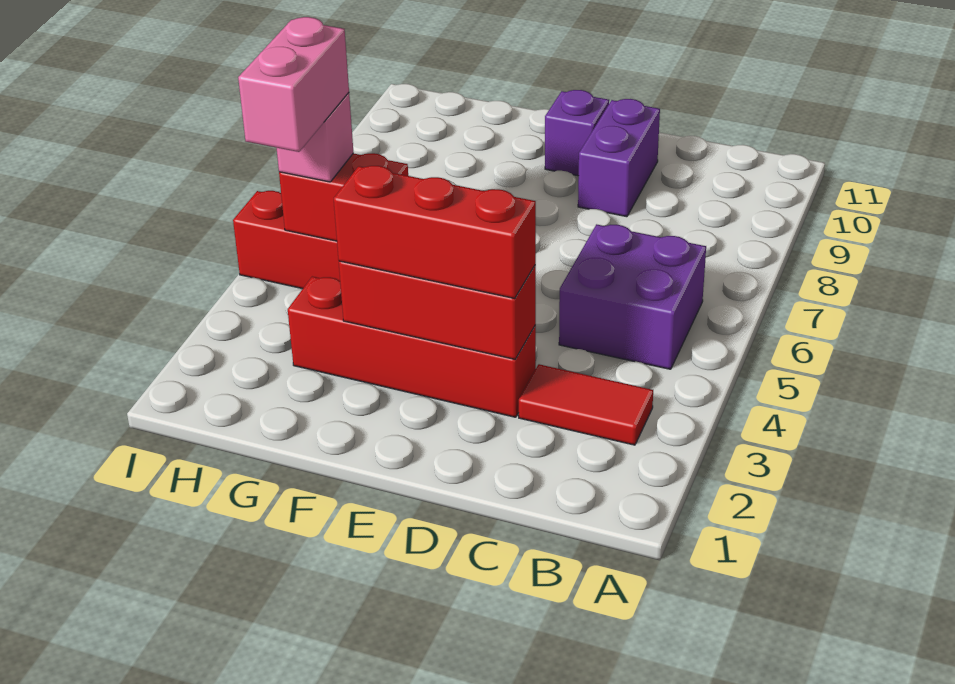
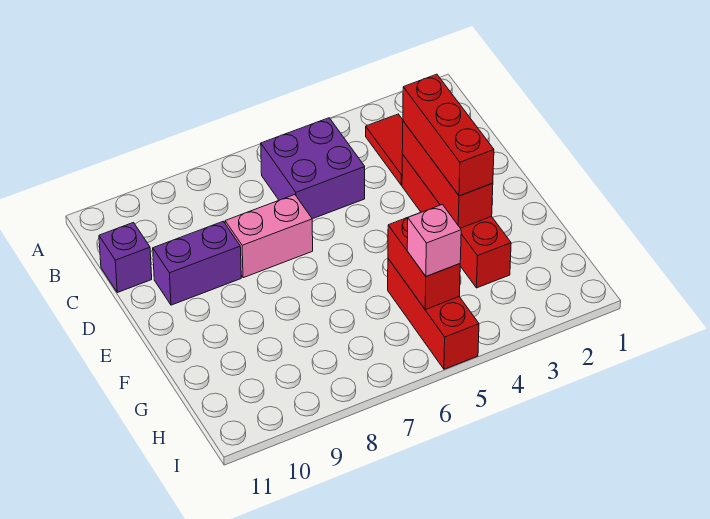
purple brick E10 level 1 -> purple brick C11 level 1
pink brick H4:H5 level 4 -> pink brick D7:D8 level 1

